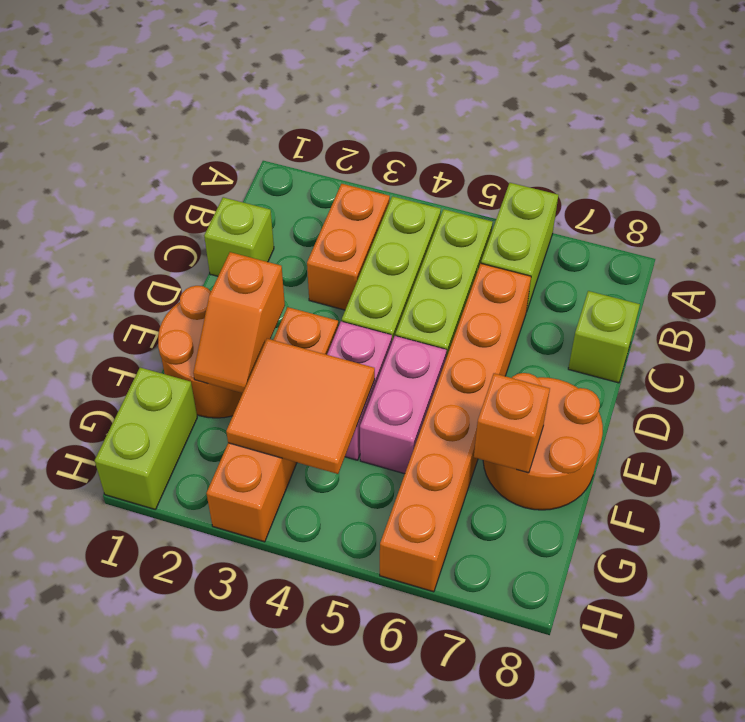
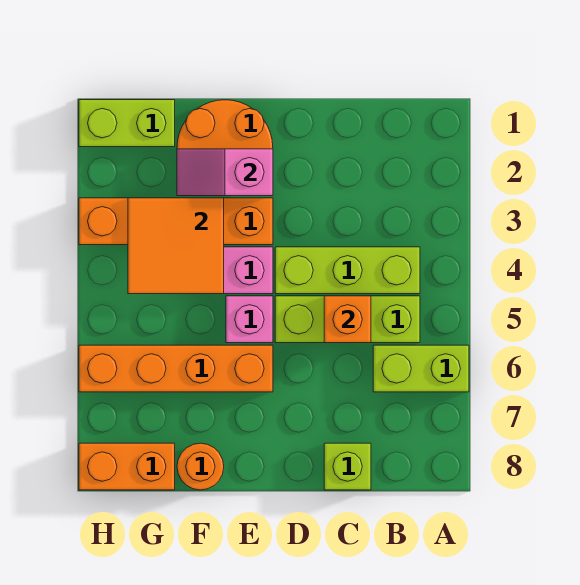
orange brick B3:C3 level 1 -> orange brick G8:H8 level 1
lime brick C1 level 1 -> none
orange brick C6:H6 level 1 -> orange brick E6:H6 level 1
orange slope E2:F2 level 2 top E -> pink slope E2:F2 level 2 top E
pink brick E5:F5 level 1 -> pink brick E5 level 1
orange round brick E7:F8 level 1 -> orange round brick F8 level 1
orange brick F7 level 2 -> orange brick C5 level 2

